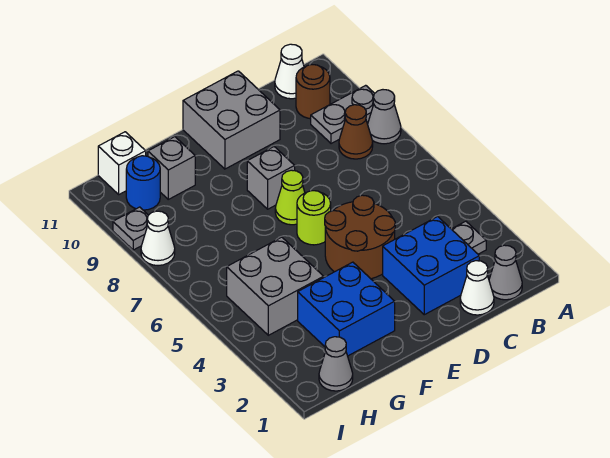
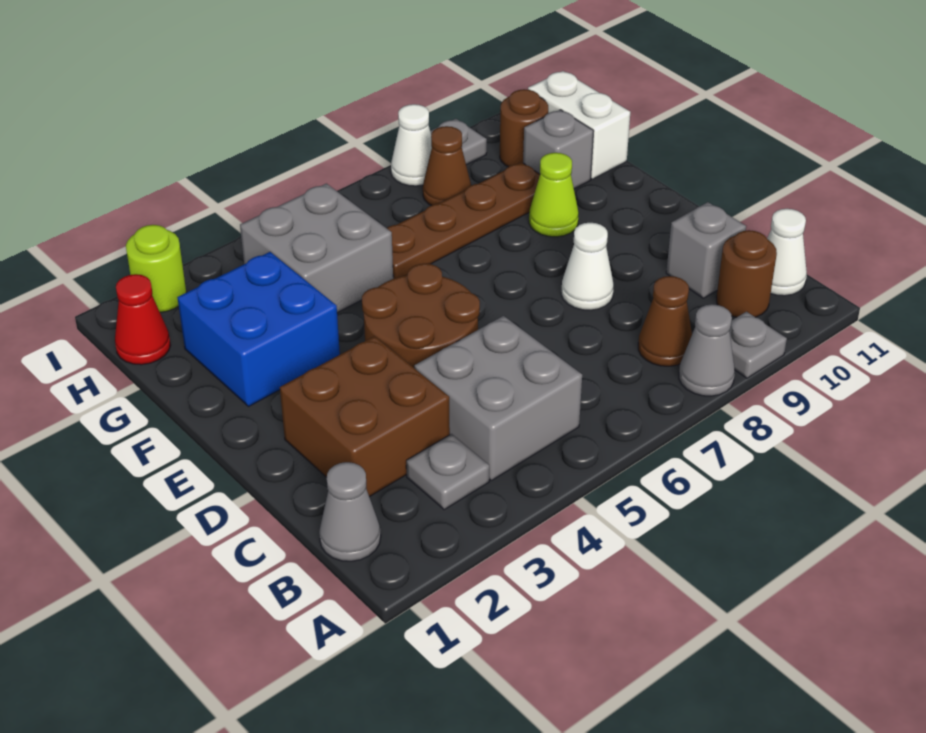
grey plate A9:B9 level 1 -> grey plate A9 level 1
white cone C1 level 1 -> white cone D8 level 1
blue brick C2:D3 level 1 -> brown brick C2:D3 level 1
grey brick D10:E11 level 1 -> grey brick B4:C5 level 1
lime round brick E6 level 1 -> lime round brick I2 level 1
lime cone E7 level 1 -> lime cone F9 level 1
grey brick E8 level 1 -> grey brick C10 level 1
none -> brown plate G6:G9 level 1
grey cone H1 level 1 -> red cone H1 level 1
none -> brown cone H8 level 1
blue round brick H10 level 1 -> brown round brick H10 level 1
white brick H11 level 1 -> white brick G11:H11 level 1

